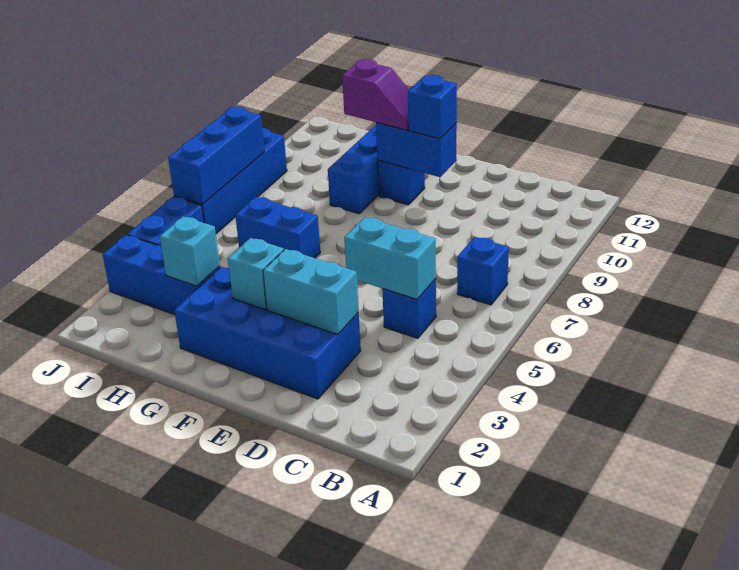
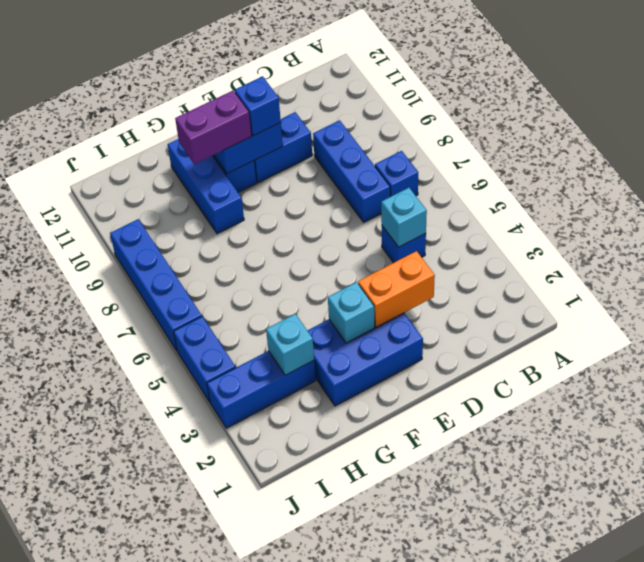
cyan brick C5:D5 level 2 -> cyan brick C5 level 2
blue brick D2:G3 level 1 -> blue brick E2:G3 level 1
cyan brick D3:E3 level 2 -> orange brick D3:E3 level 2
purple slope F10:G10 level 3 top G -> purple brick F10:G10 level 3
blue brick G6:H6 level 1 -> blue brick D10:E10 level 1
blue brick J6:J8 level 2 -> blue brick C7:C9 level 1

